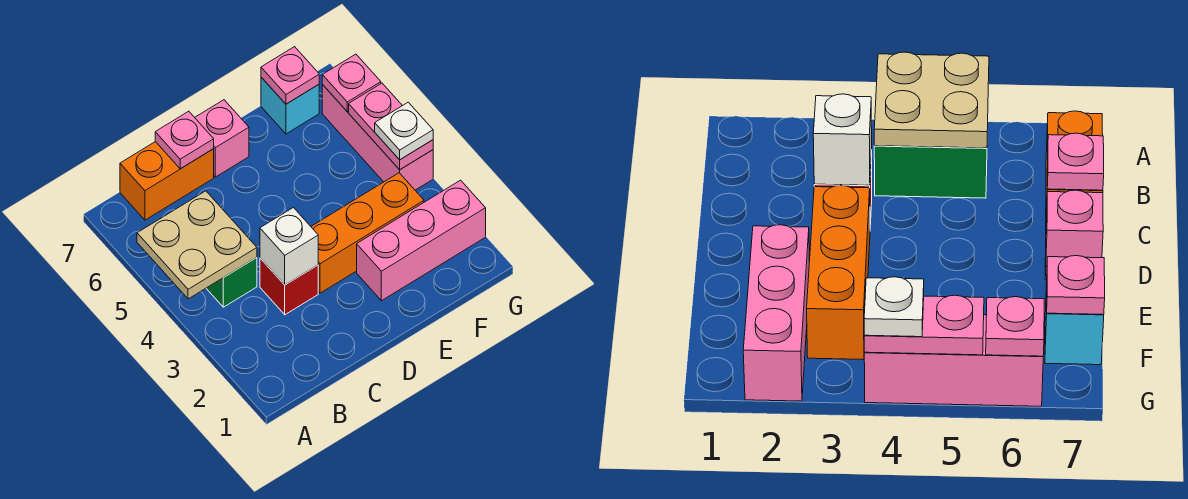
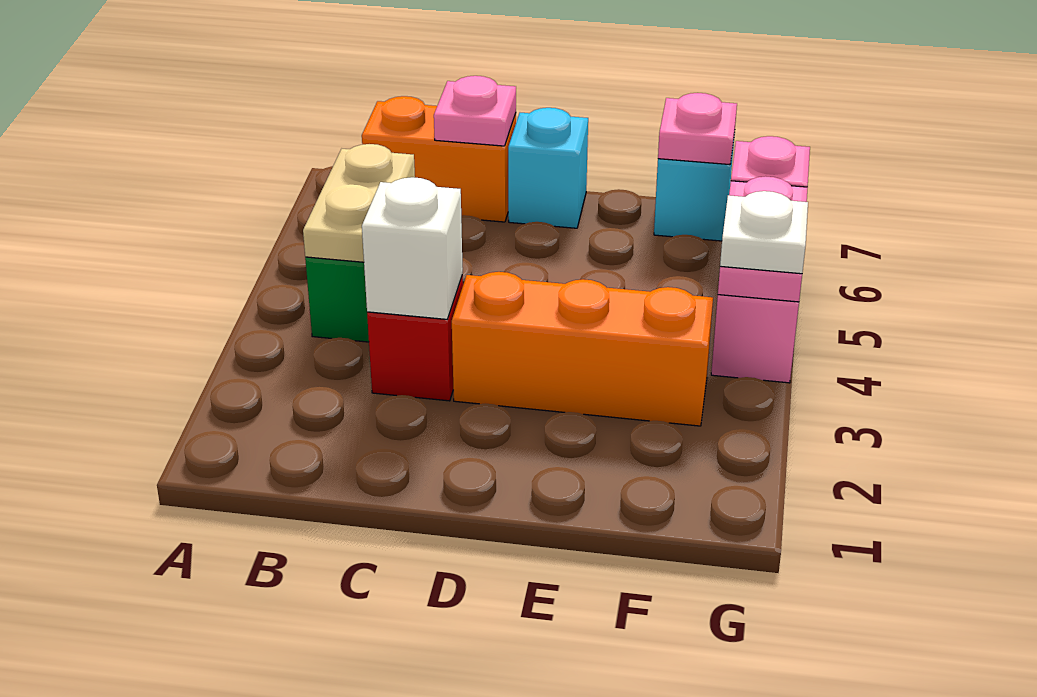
tan plate A4:B5 level 2 -> tan plate B4:B5 level 2
pink brick D7 level 1 -> cyan brick D7 level 1
pink brick E2:G2 level 1 -> none

